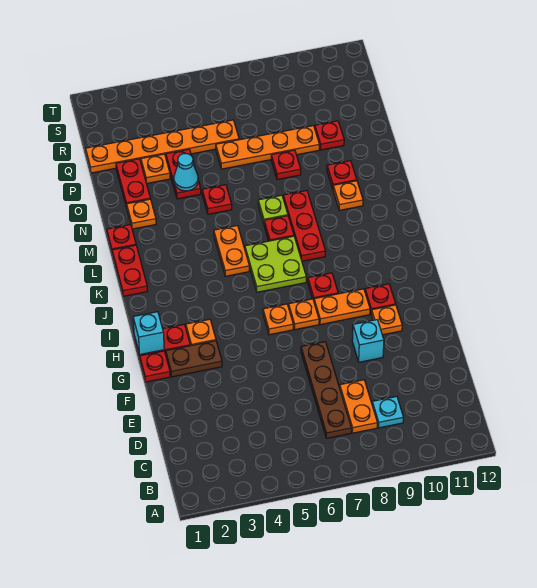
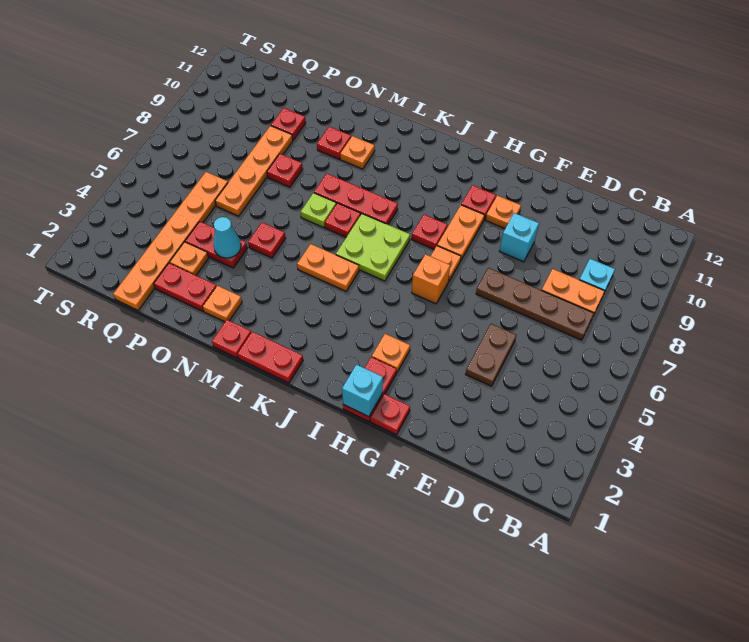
brown plate G2:G3 level 1 -> brown plate E4:E5 level 1
orange plate H6 level 1 -> orange brick H6 level 1

